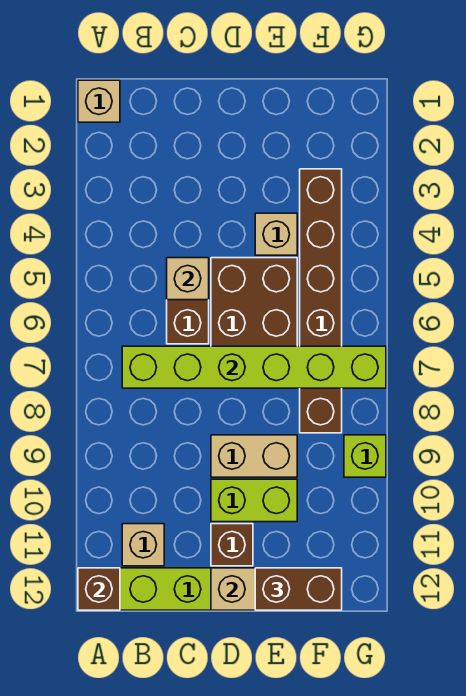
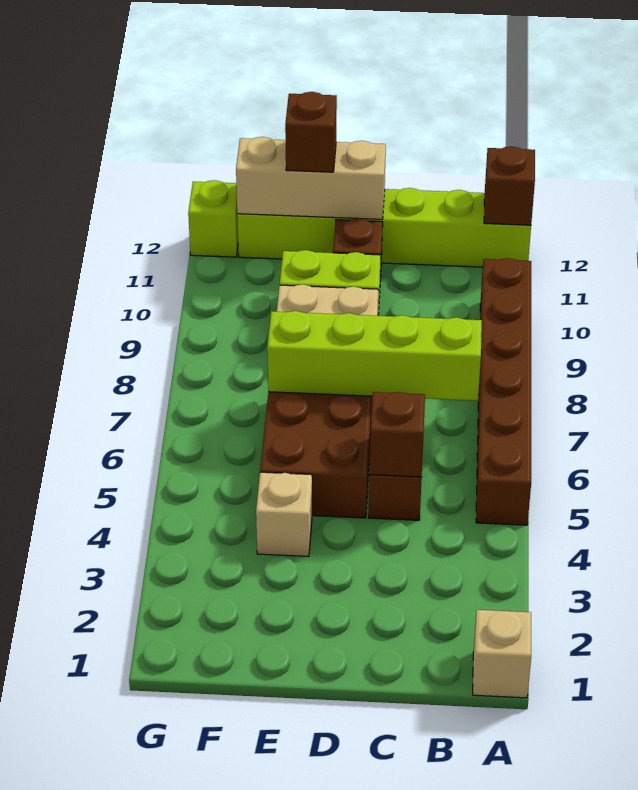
lime brick B7:G7 level 2 -> lime brick B7:E7 level 2
tan brick B11 level 1 -> none
tan brick C5 level 2 -> brown brick C5 level 2
brown brick E12:F12 level 3 -> brown brick E12 level 3
brown brick F3:F8 level 1 -> brown brick A5:A10 level 1
lime brick G9 level 1 -> lime brick G12 level 1

